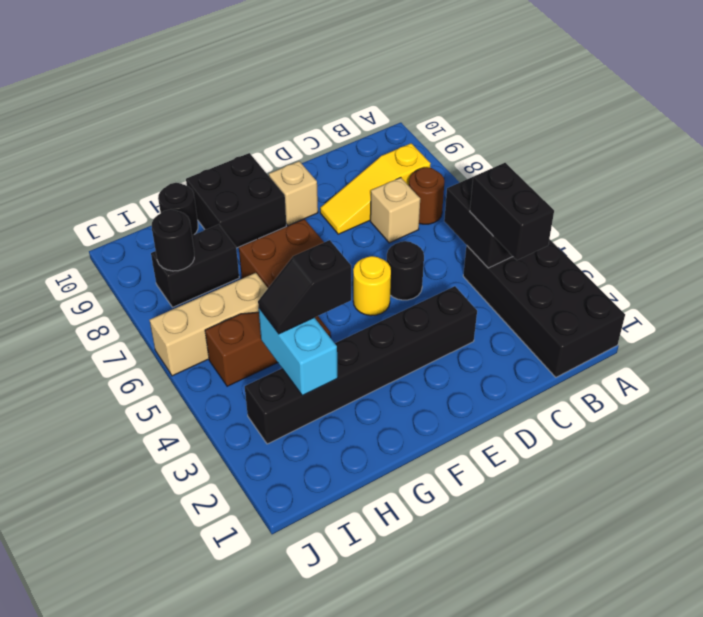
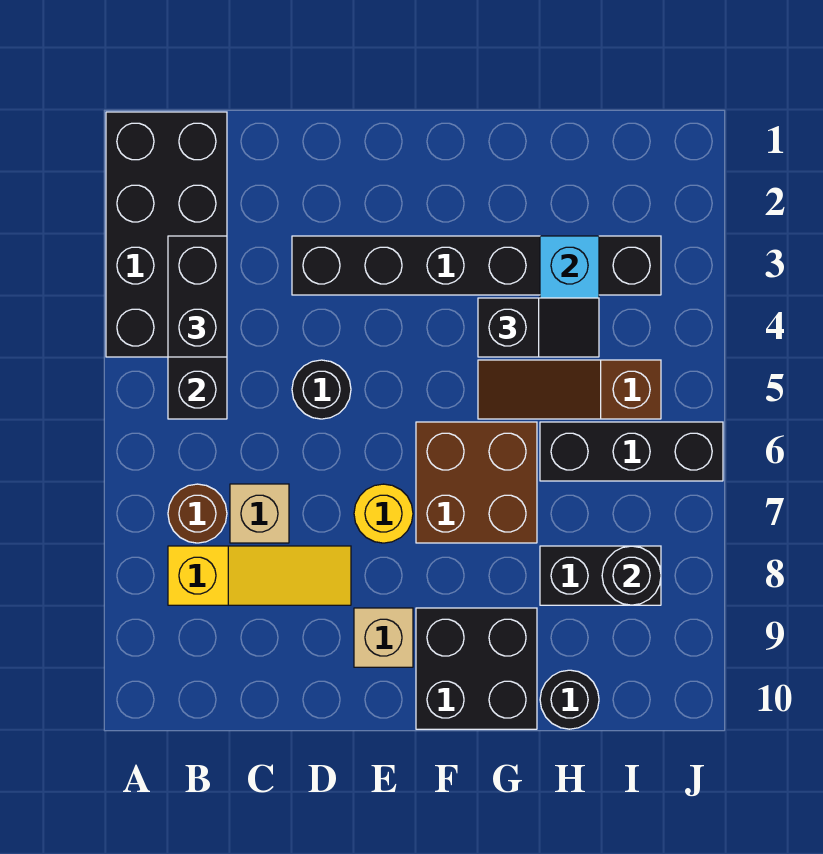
yellow round brick E5 level 1 -> yellow round brick E7 level 1
tan brick H6:J6 level 1 -> black brick H6:J6 level 1

